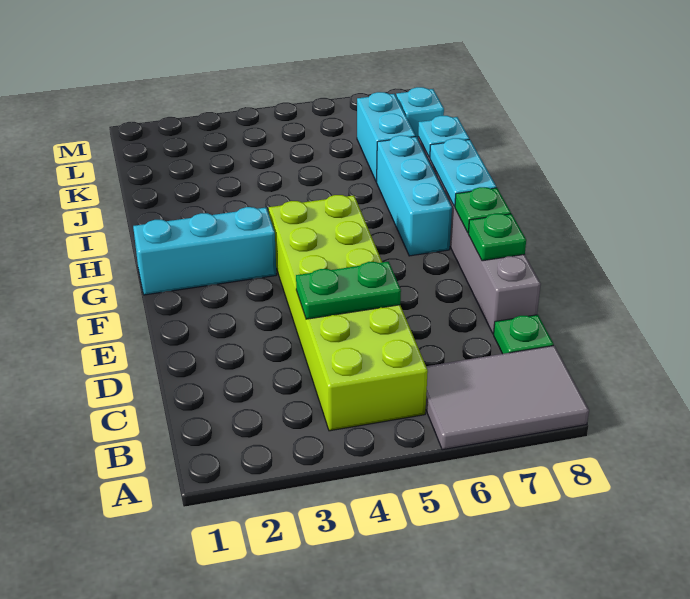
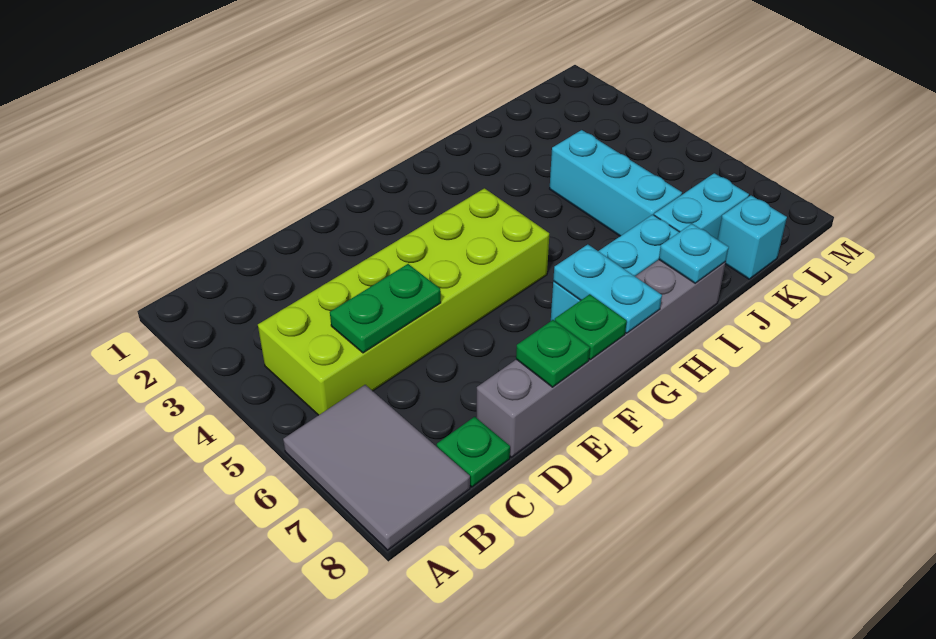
green plate D4:D5 level 2 -> green plate C5:D5 level 2
cyan brick G1:G3 level 1 -> cyan brick J4:J6 level 1
cyan plate G8:H8 level 2 -> cyan plate G7:G8 level 2

